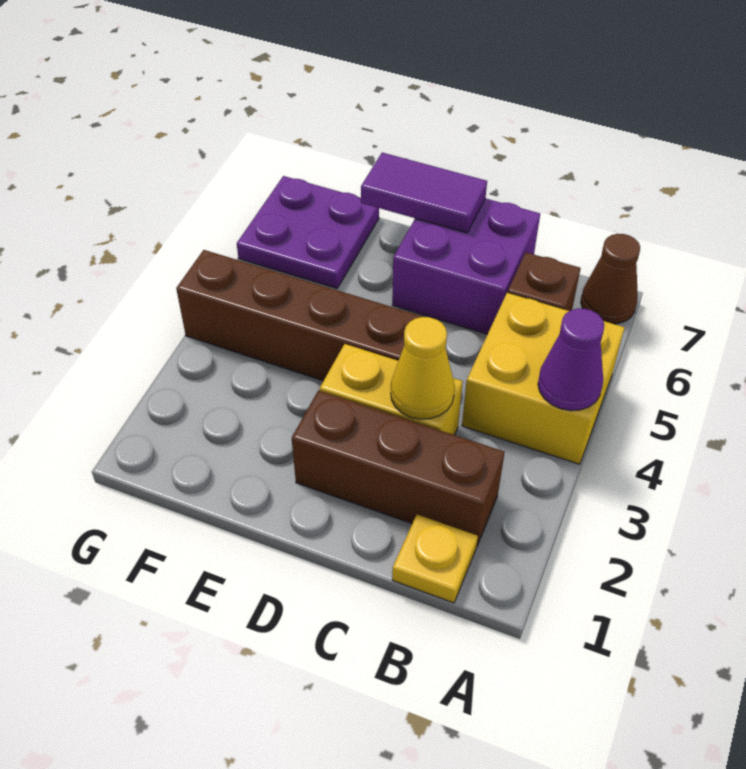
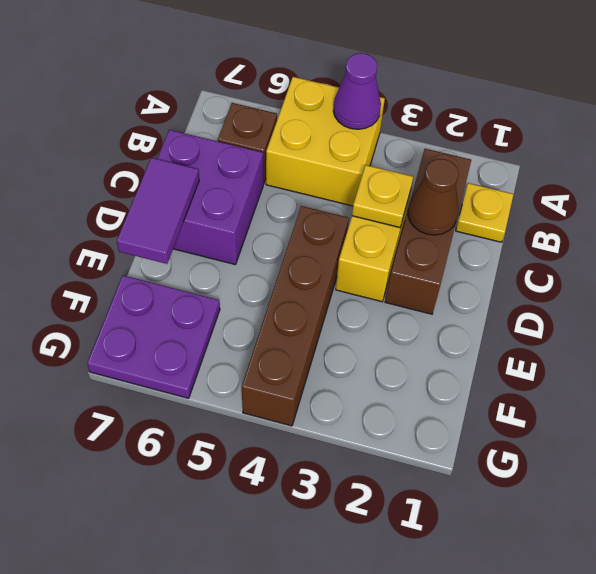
brown cone A7 level 1 -> brown cone C2 level 2
yellow cone C3 level 2 -> yellow plate C3 level 2

